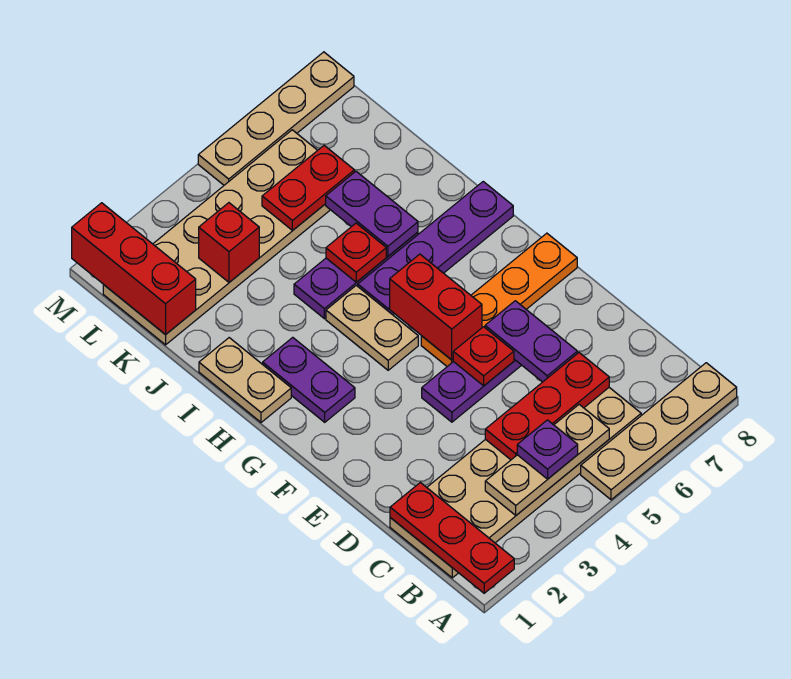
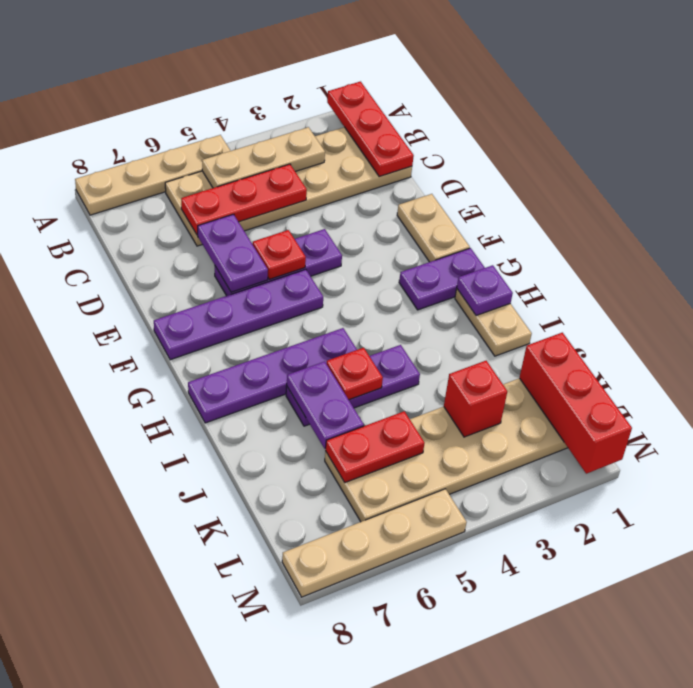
purple plate B4 level 3 -> purple plate H1 level 2
orange plate F5:F8 level 1 -> purple plate F5:F8 level 1
red brick F5:G5 level 2 -> none
purple plate G2:H2 level 1 -> purple plate G1:G2 level 1
tan plate G4:H4 level 1 -> tan plate E1:F1 level 1

